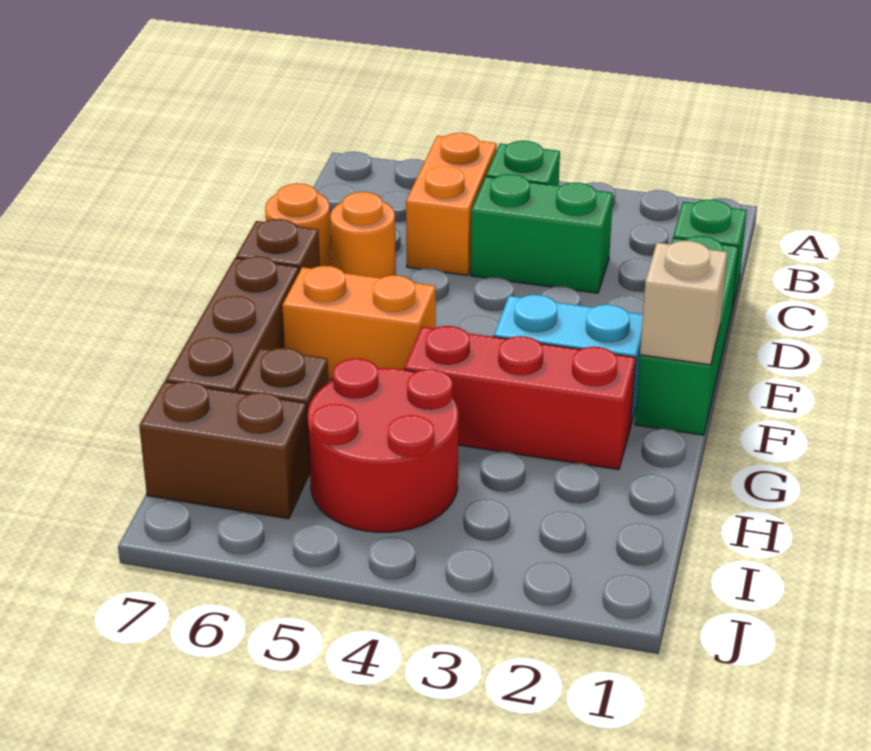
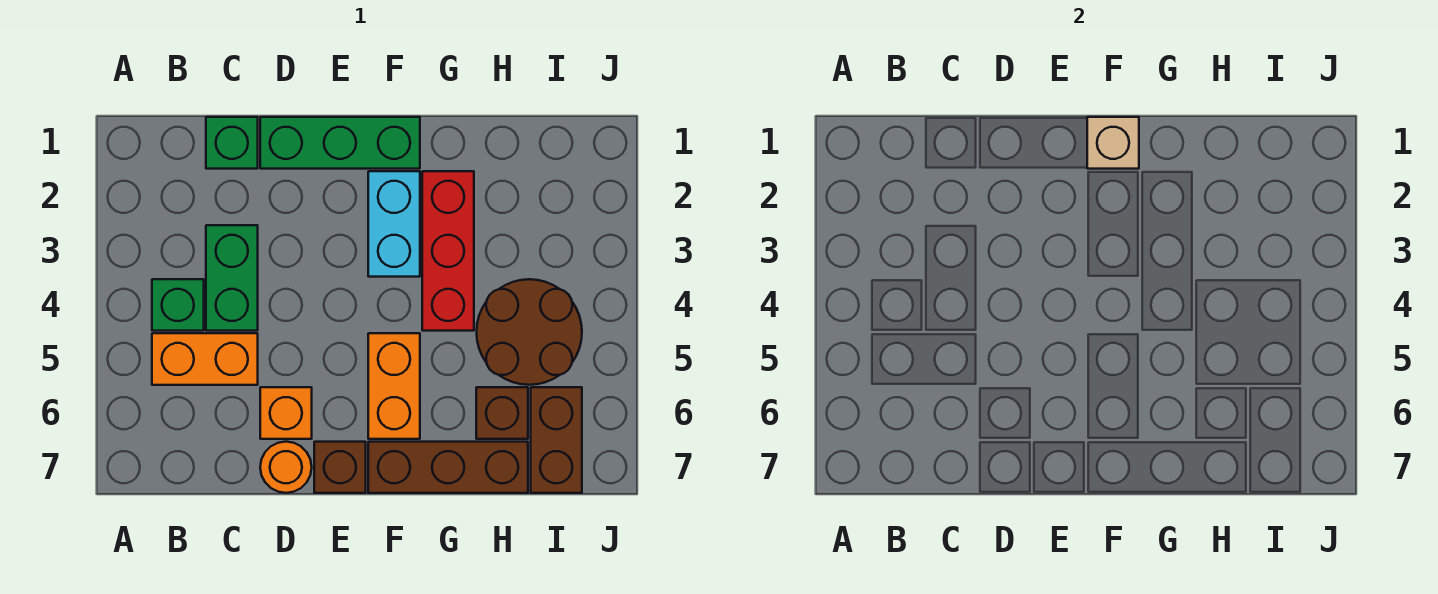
orange round brick D6 level 1 -> orange brick D6 level 1
red round brick H4:I5 level 1 -> brown round brick H4:I5 level 1

